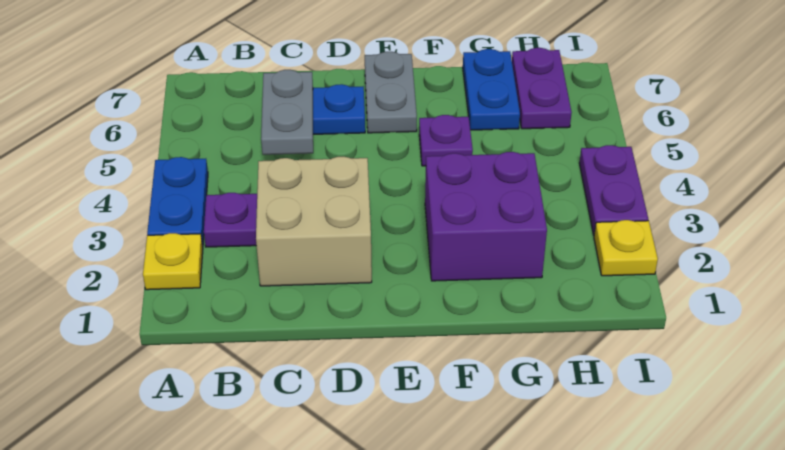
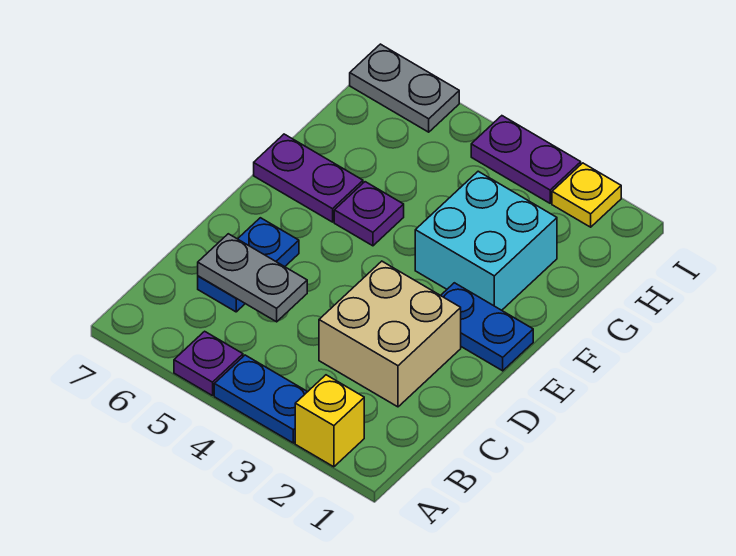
yellow plate A2 level 1 -> yellow brick A2 level 1
purple plate B3 level 1 -> purple plate A5 level 1
grey plate E6:E7 level 1 -> grey plate I6:I7 level 1
purple brick F2:G3 level 1 -> cyan brick F2:G3 level 1
blue plate G6:G7 level 1 -> blue plate E1:E2 level 1
purple plate H6:H7 level 1 -> purple plate F6:F7 level 1

